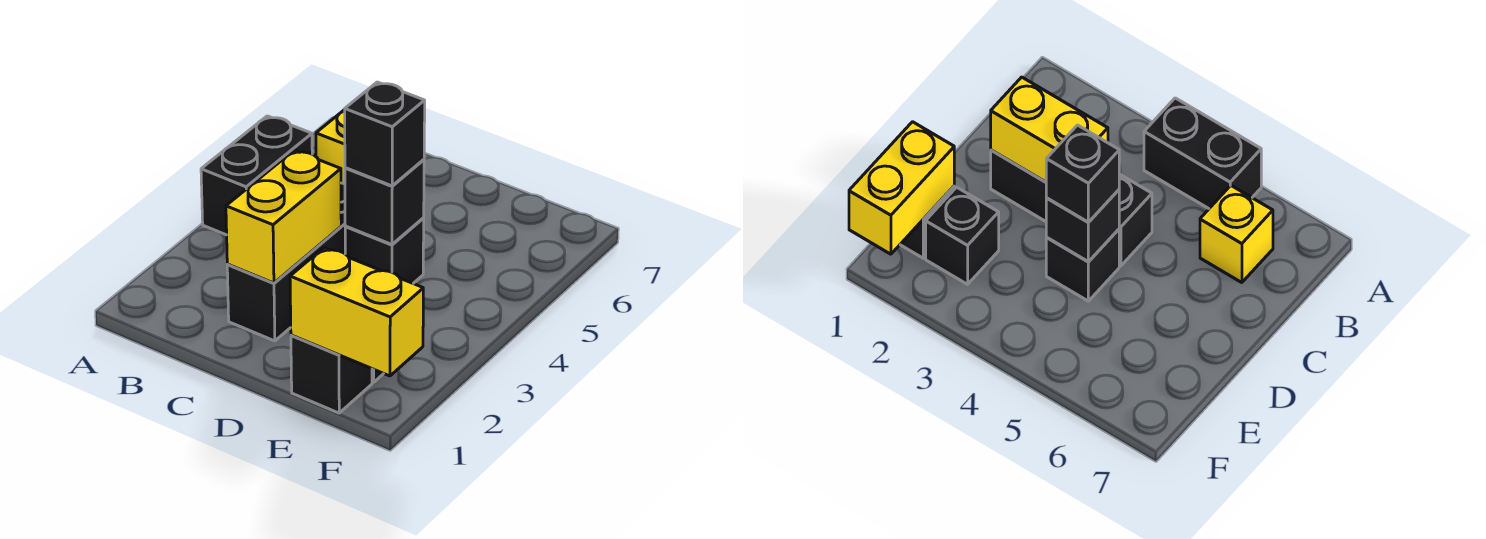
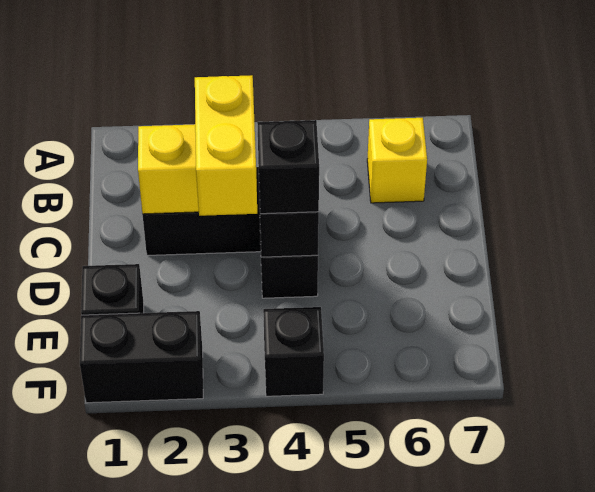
black brick A4:A5 level 1 -> black brick F1:F2 level 1
yellow brick E1:F1 level 2 -> yellow brick C3:D3 level 3
black brick E2 level 1 -> black brick F4 level 1

